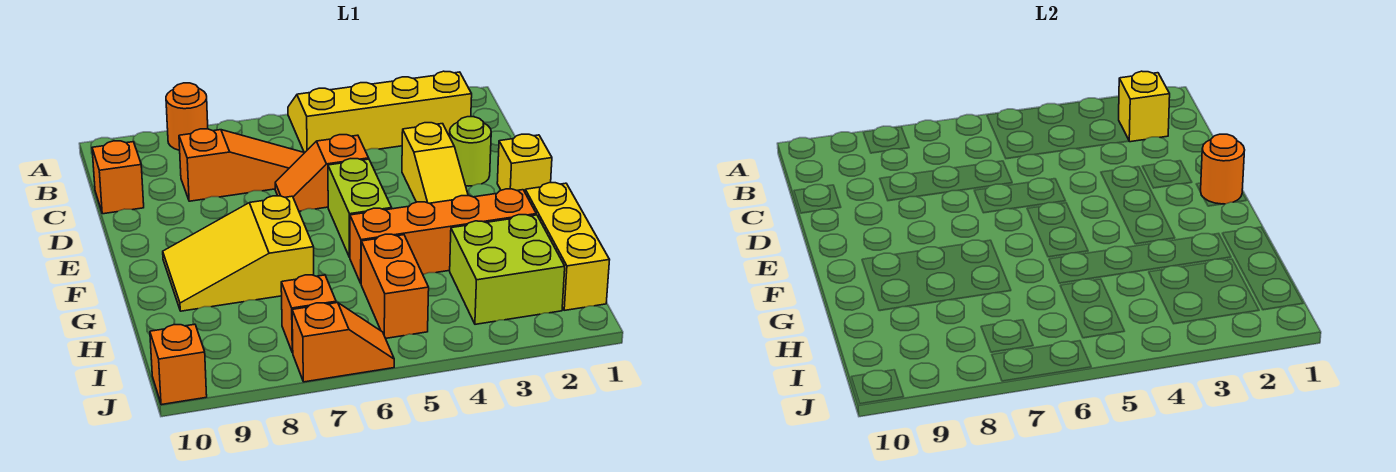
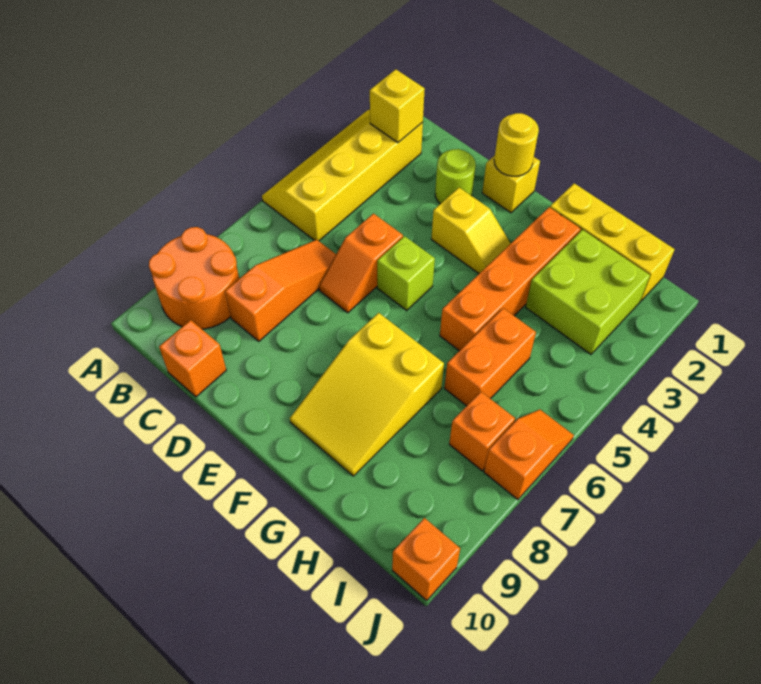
orange round brick A8 level 1 -> orange round brick A8:B9 level 1
yellow slope D3:F3 level 1 top D -> yellow slope E3:F3 level 1 top E
orange round brick E1 level 2 -> yellow round brick E1 level 2
lime brick E5:F5 level 1 -> lime brick E5 level 1
orange brick H5:I5 level 1 -> orange brick H5:H6 level 1

